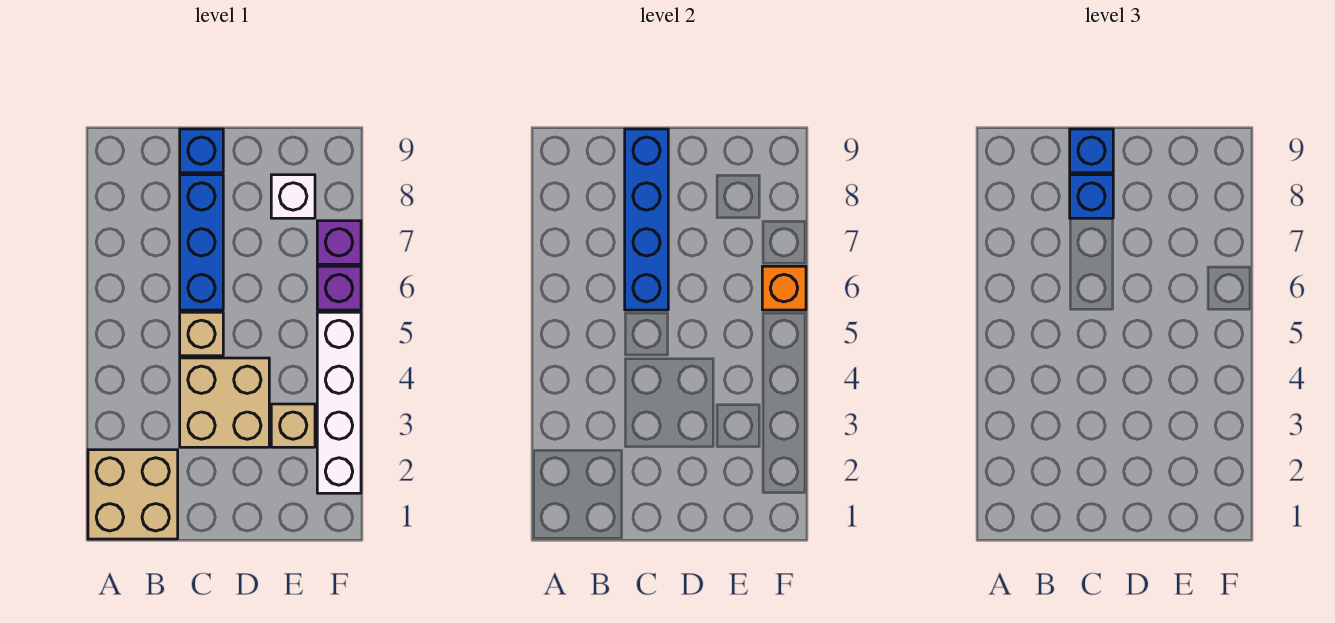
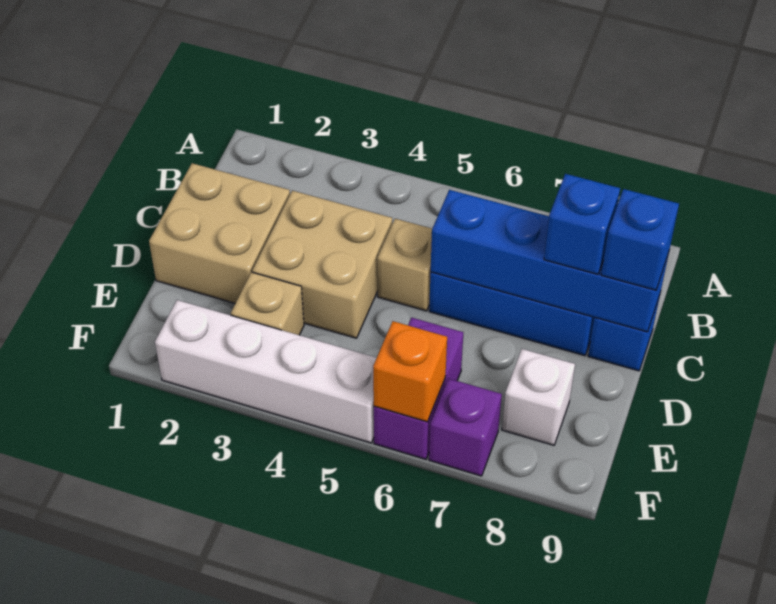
tan brick A1:B2 level 1 -> tan brick C1:D2 level 1
purple brick F6 level 1 -> purple brick E6:F6 level 1

